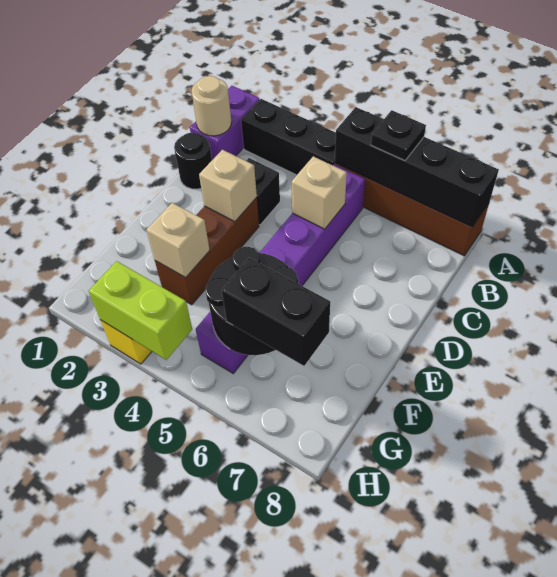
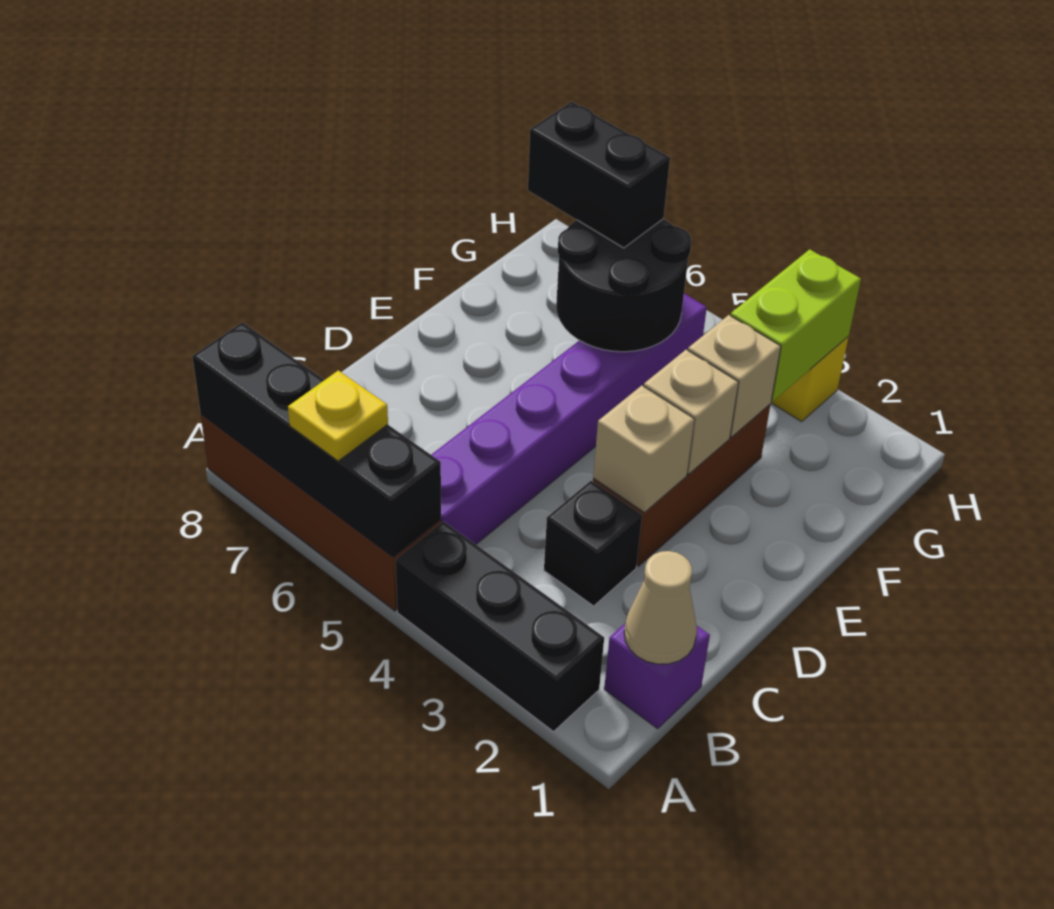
purple brick A1:B1 level 1 -> purple brick B1 level 1
black plate A6 level 3 -> yellow plate A6 level 3
tan round brick B1 level 2 -> tan cone B1 level 2
black round brick C1 level 1 -> none
tan brick C5 level 2 -> tan brick E3 level 2
lime brick H3:H4 level 2 -> lime brick G3:H3 level 2

